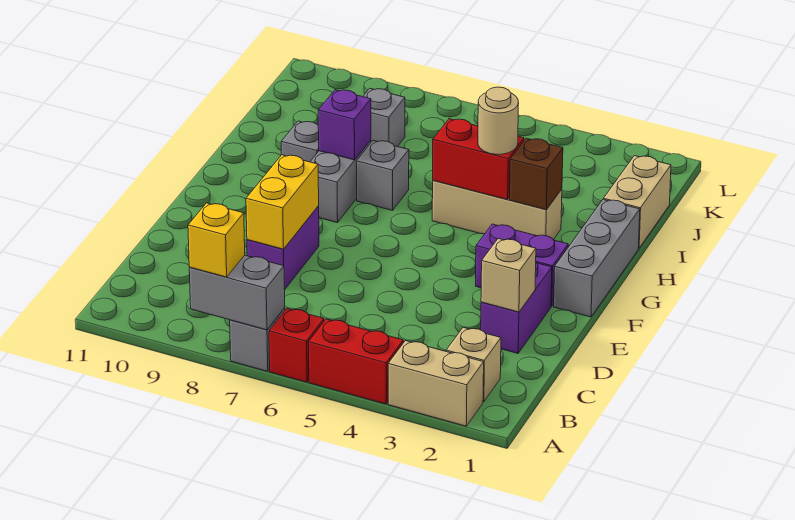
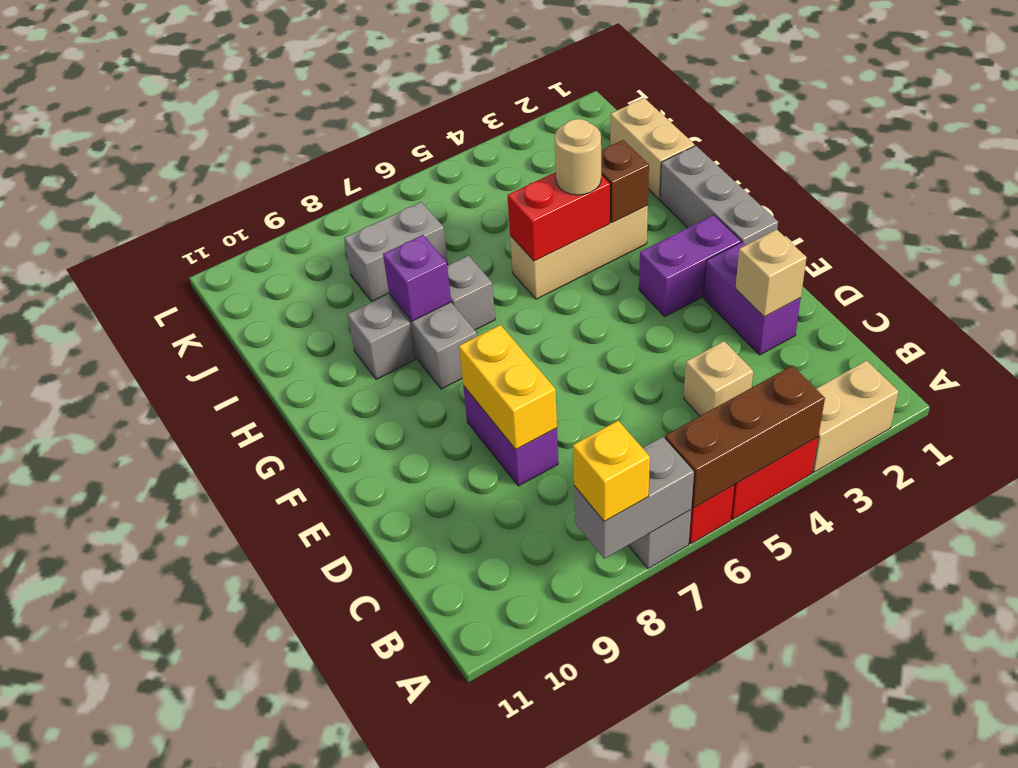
none -> brown brick A4:A6 level 2
tan brick B2 level 1 -> tan brick C4 level 1
grey brick J8 level 1 -> grey brick J7:J8 level 1

